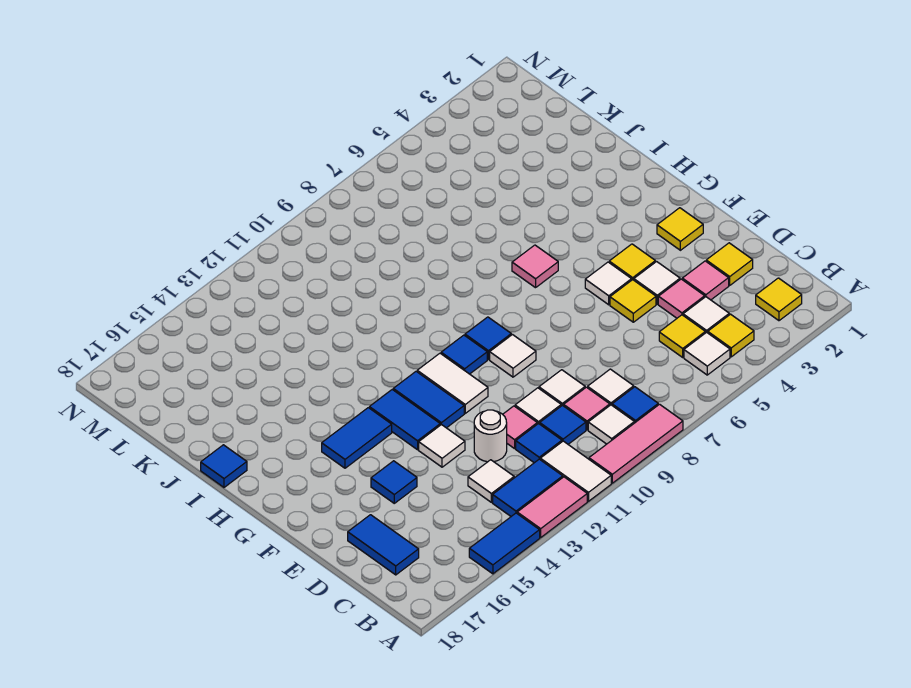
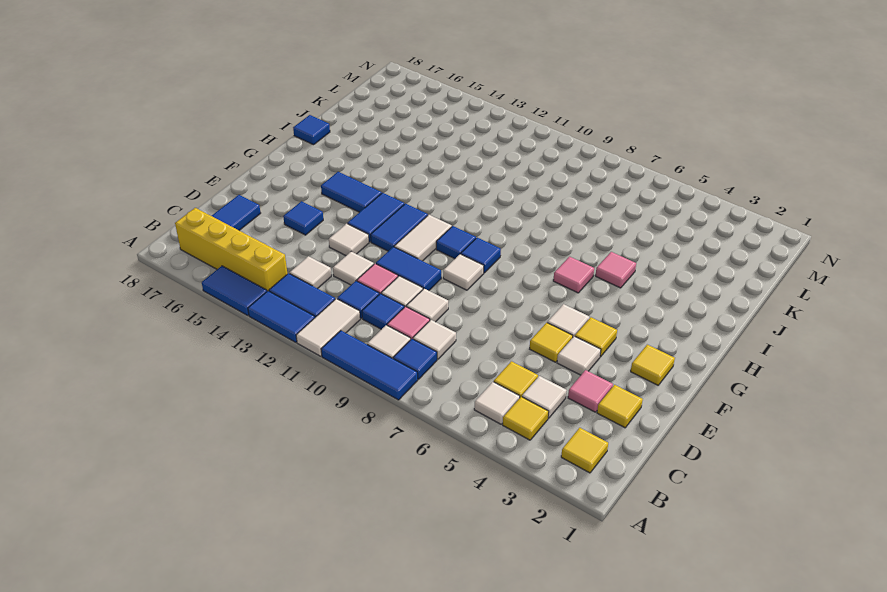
pink tile A8:A10 level 1 -> blue tile A8:A10 level 1
pink tile A12:A13 level 1 -> blue tile A12:A13 level 1
none -> yellow brick B14:B17 level 1
pink tile D4 level 1 -> pink tile I5 level 1
white round brick D12 level 1 -> white tile D12 level 1
none -> blue tile E10:E11 level 1

